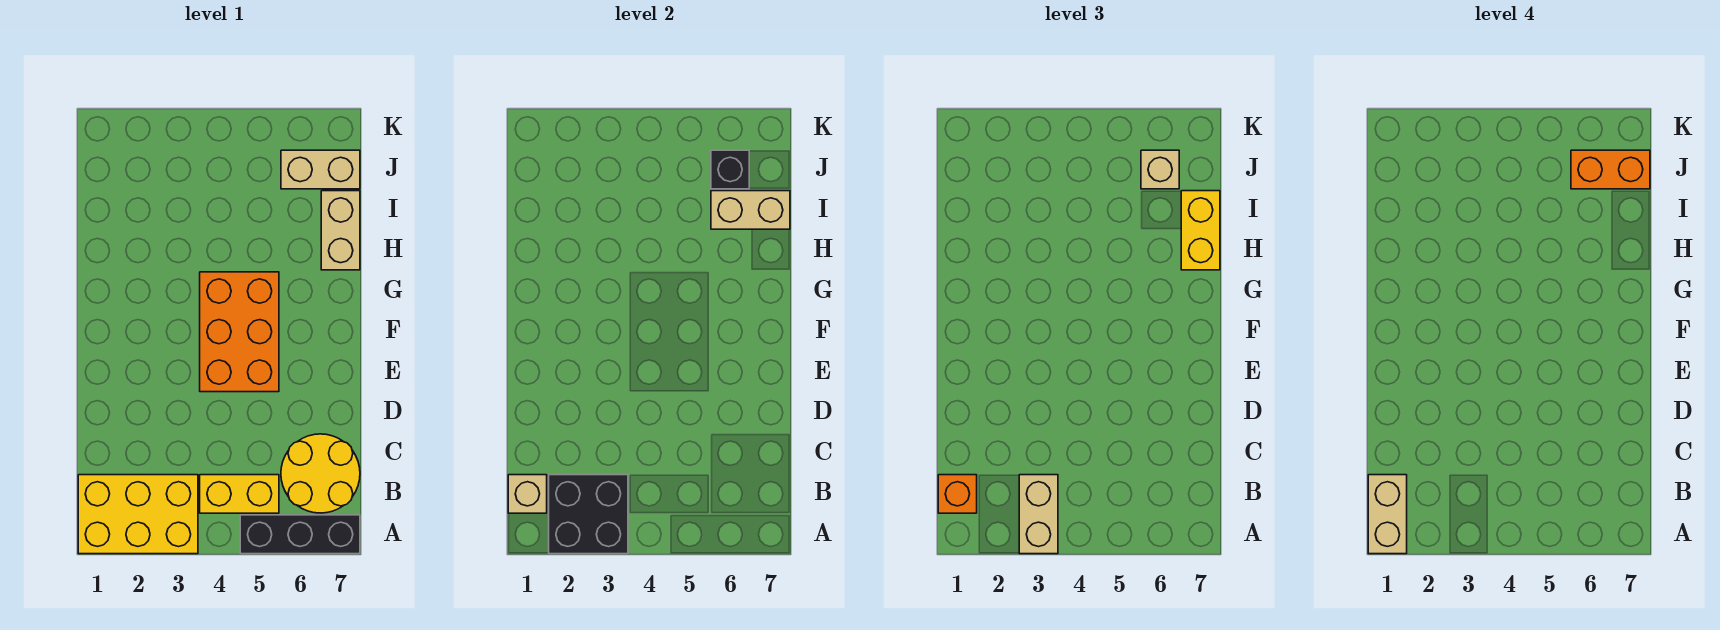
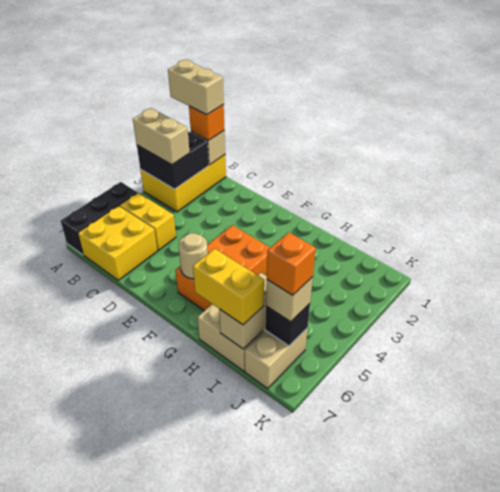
yellow brick B4:B5 level 1 -> yellow brick B5:C5 level 1
yellow round brick B6:C7 level 1 -> yellow brick B6:C7 level 1
orange brick E4:G5 level 1 -> orange brick F4:G6 level 1
none -> tan round brick F6 level 2
orange brick J6:J7 level 4 -> orange brick J6 level 4

